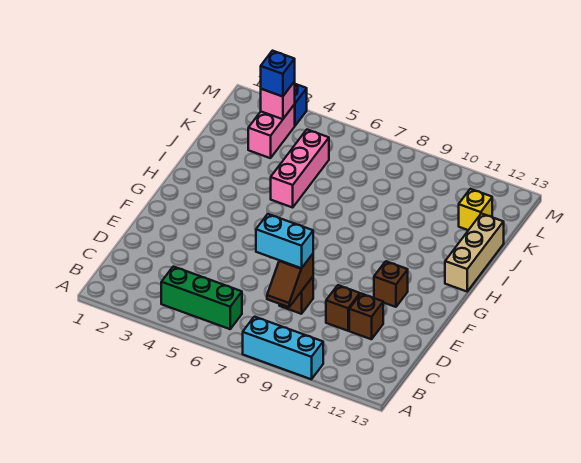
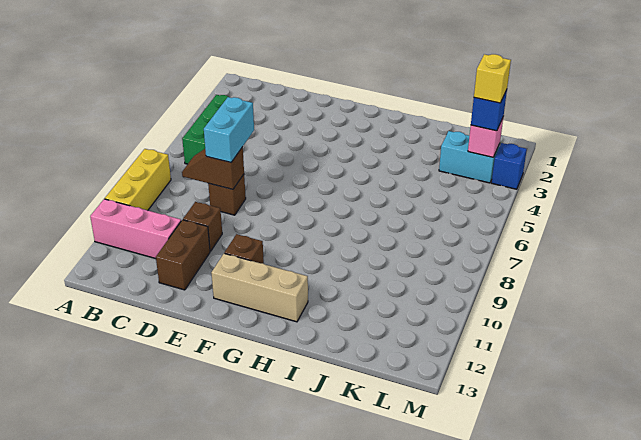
cyan brick A8:A10 level 1 -> yellow brick A8:A10 level 1
brown brick D11 level 1 -> brown brick D11:D12 level 1
tan brick H13:J13 level 1 -> tan brick F12:H12 level 1
pink brick I5:K5 level 1 -> pink brick A11:C11 level 1
pink brick K3:L3 level 1 -> cyan brick K3:L3 level 1
yellow brick K12 level 1 -> yellow brick L3 level 4

